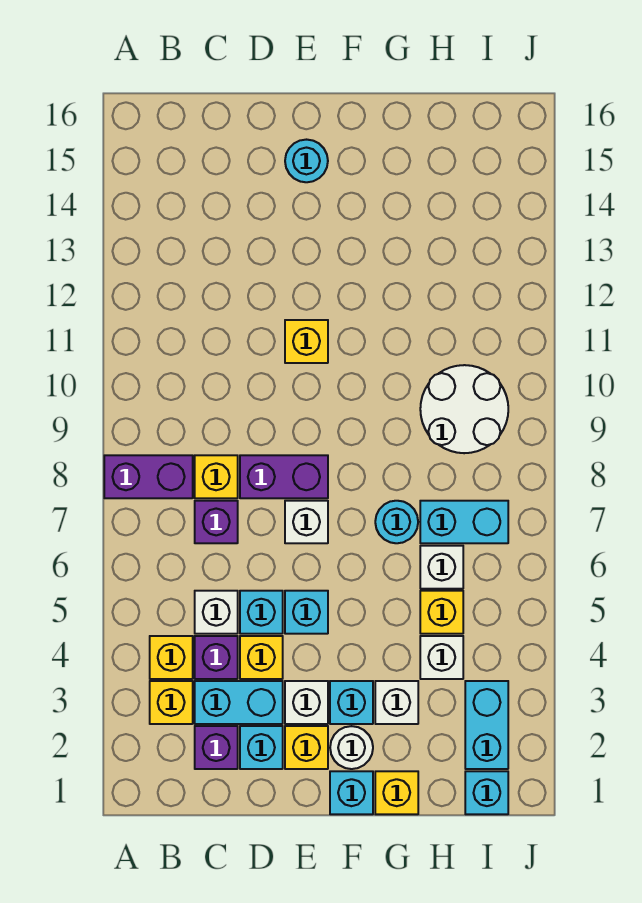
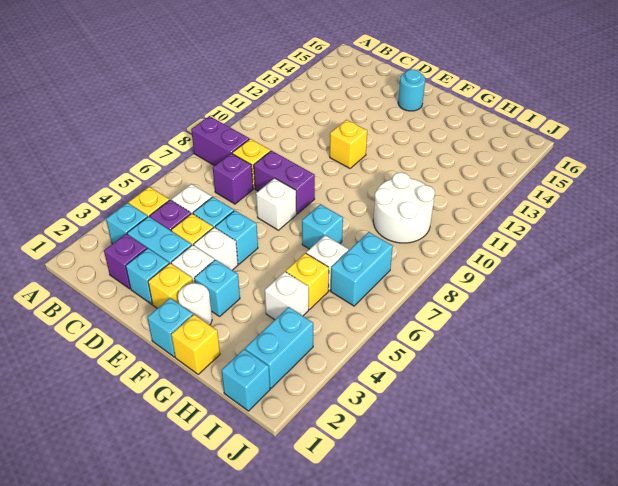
yellow brick B3 level 1 -> cyan brick B3 level 1
white brick G3 level 1 -> white brick E4 level 1
cyan round brick G7 level 1 -> cyan brick G7 level 1
cyan brick H7:I7 level 1 -> cyan brick I6:I7 level 1

